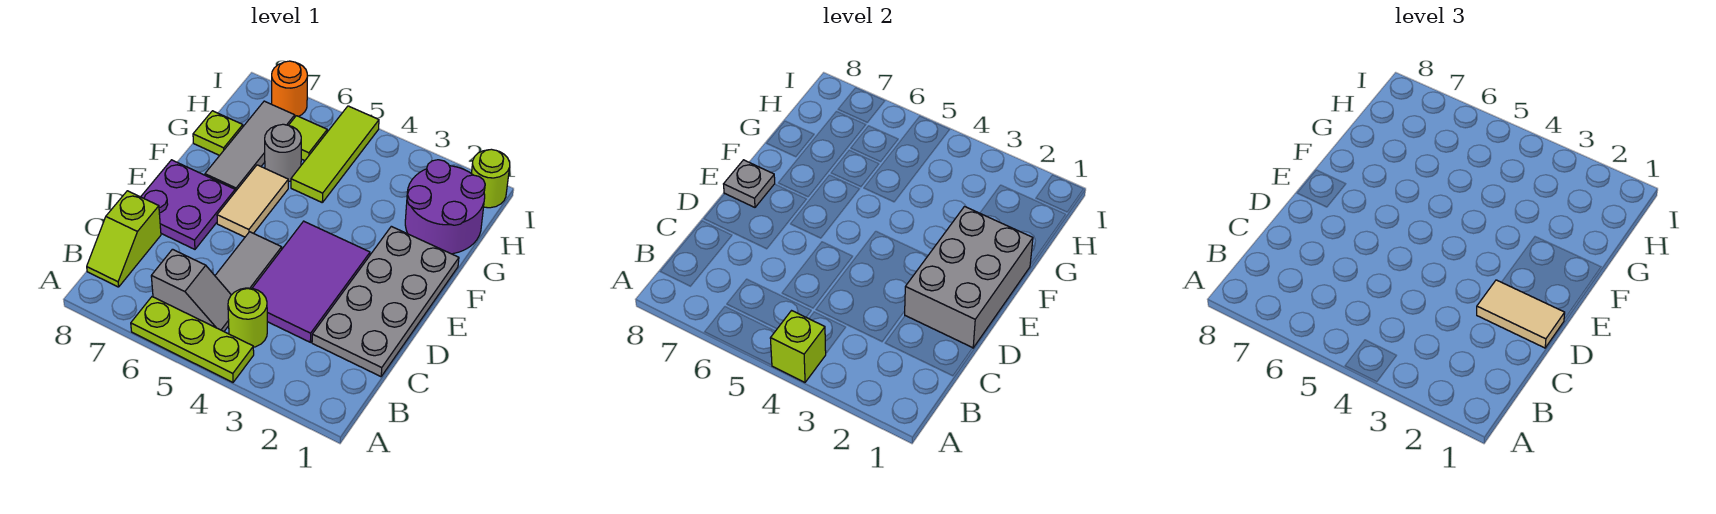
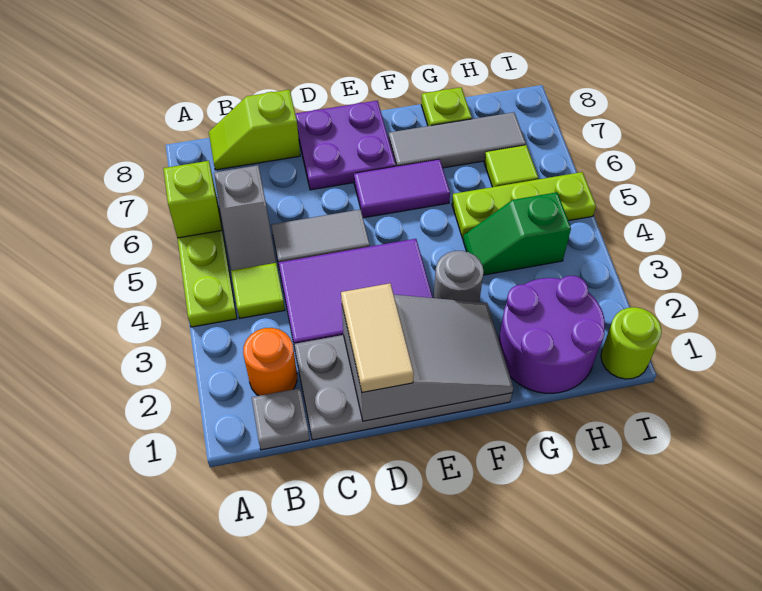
lime brick A4 level 2 -> lime brick A6 level 2
lime round brick B4 level 1 -> lime tile B4 level 1
grey brick D1:F2 level 2 -> grey slope D1:F2 level 2 top D
tan tile E6:F6 level 1 -> purple tile E6:F6 level 1
grey plate E8 level 2 -> grey plate B1 level 1
none -> green slope G4:H4 level 1 top H
lime tile G5:I5 level 1 -> lime plate G5:I5 level 1
grey round brick G6 level 1 -> grey round brick F3 level 1
orange round brick I7 level 1 -> orange round brick B2 level 1

